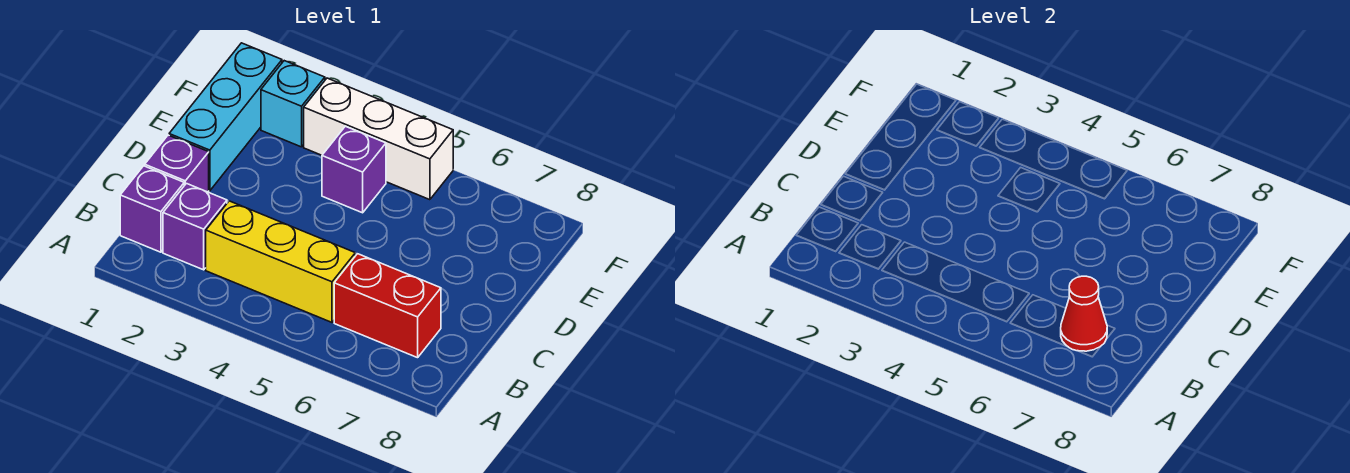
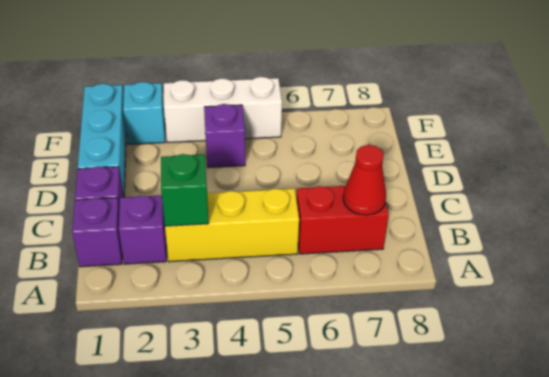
none -> green brick B3 level 2

